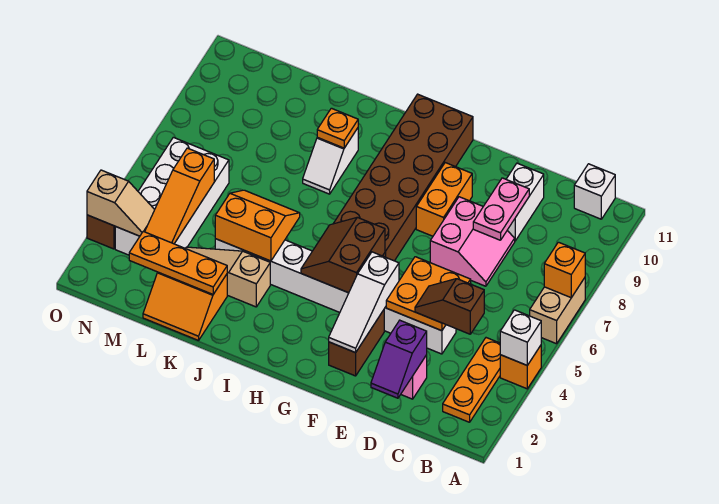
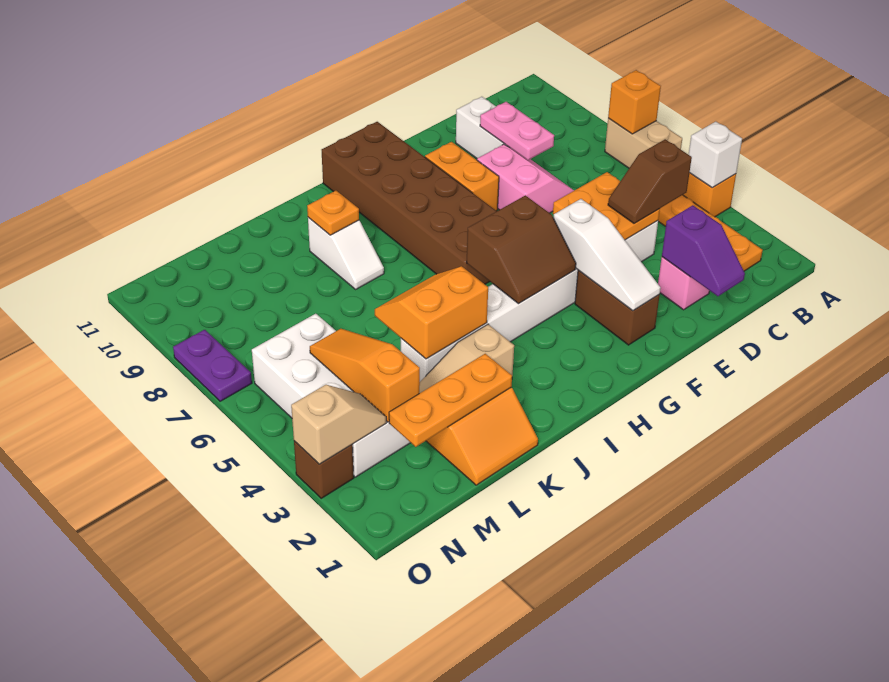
white brick B11 level 1 -> none
brown slope G4:H5 level 2 top G -> brown slope G4:H5 level 2 top 5
orange slope M3:M5 level 2 top 5 -> orange slope M3:M5 level 2 top 3
none -> purple plate O7:O8 level 1

